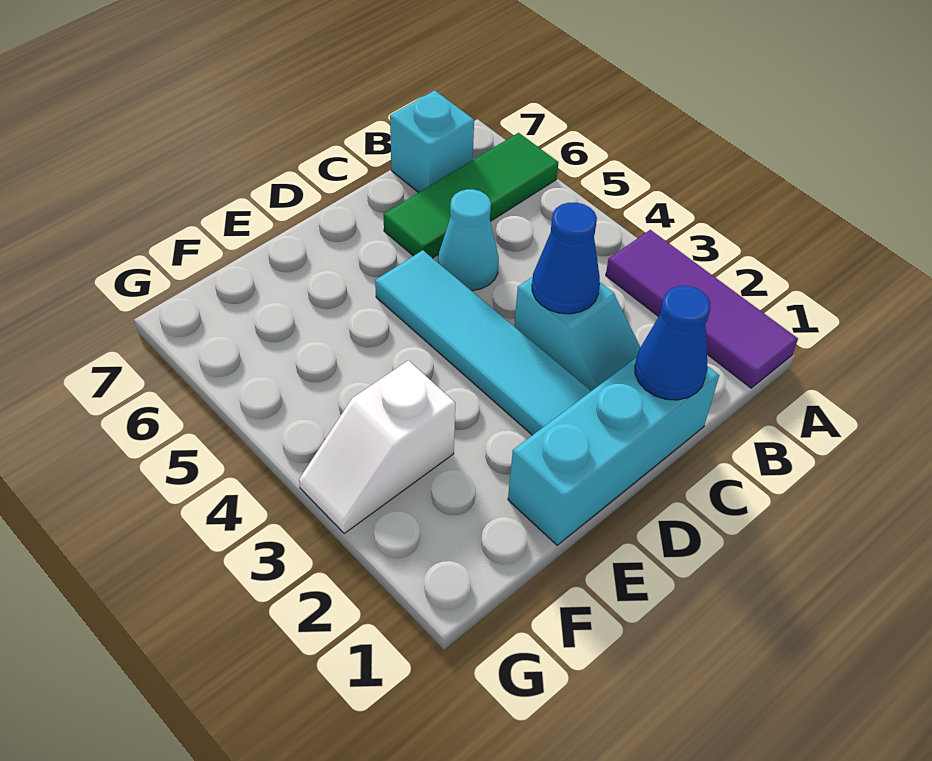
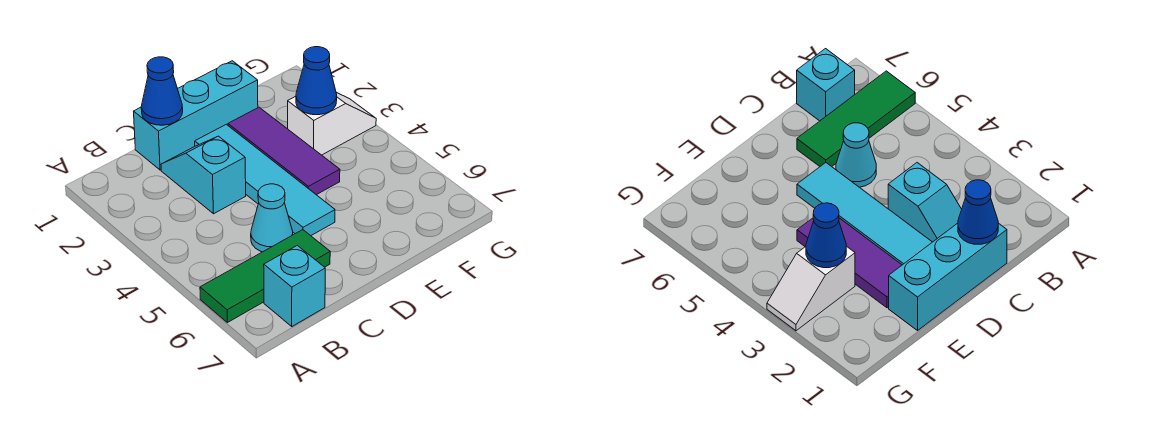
purple tile A1:A3 level 1 -> purple tile E2:E4 level 1
blue cone C3 level 2 -> blue cone F3 level 2

